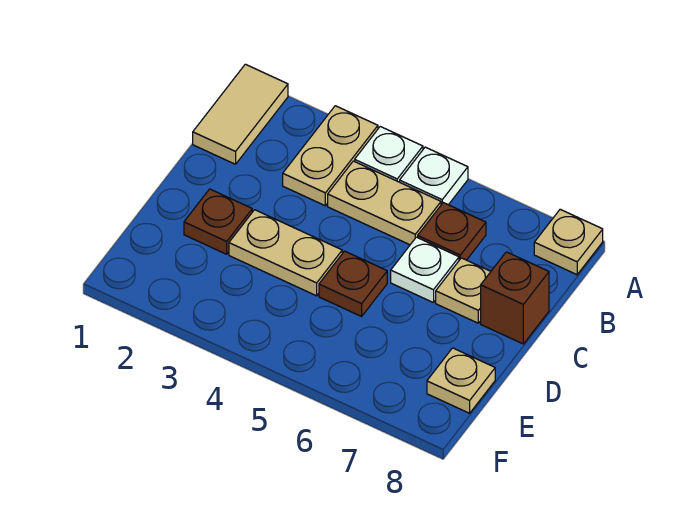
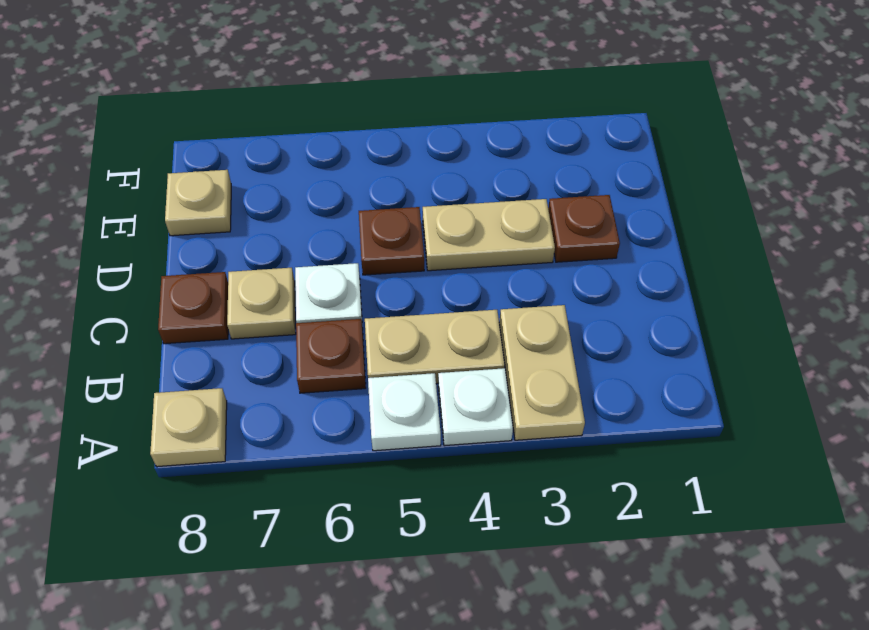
tan tile A1:B1 level 1 -> none
brown brick C8 level 1 -> brown plate C8 level 1

